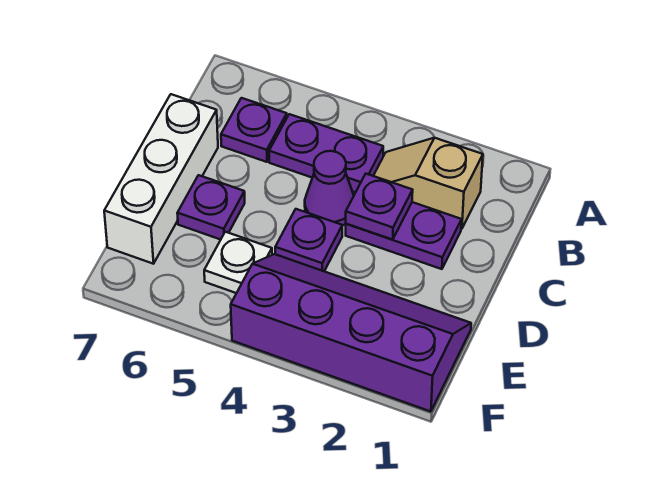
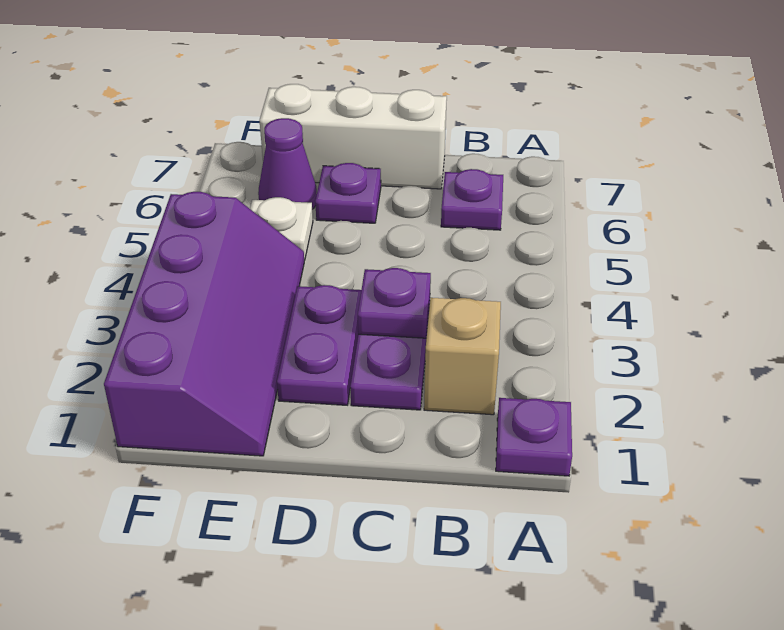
purple plate B4:B5 level 1 -> purple plate D2:D3 level 1
purple cone C4 level 1 -> purple cone E6 level 1
purple plate D4 level 1 -> purple plate A1 level 1

